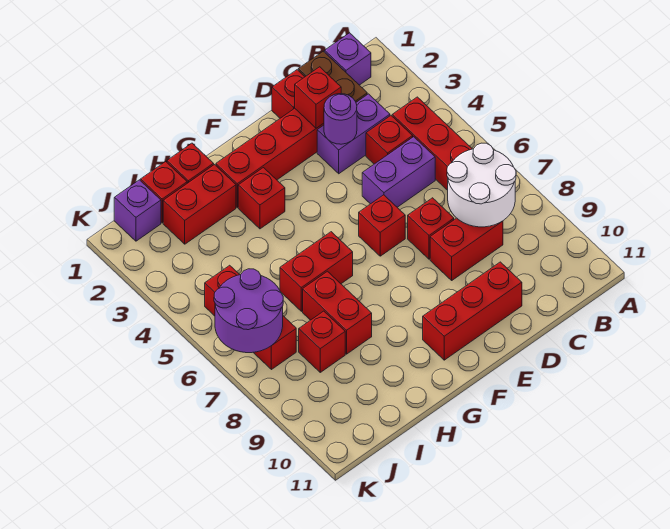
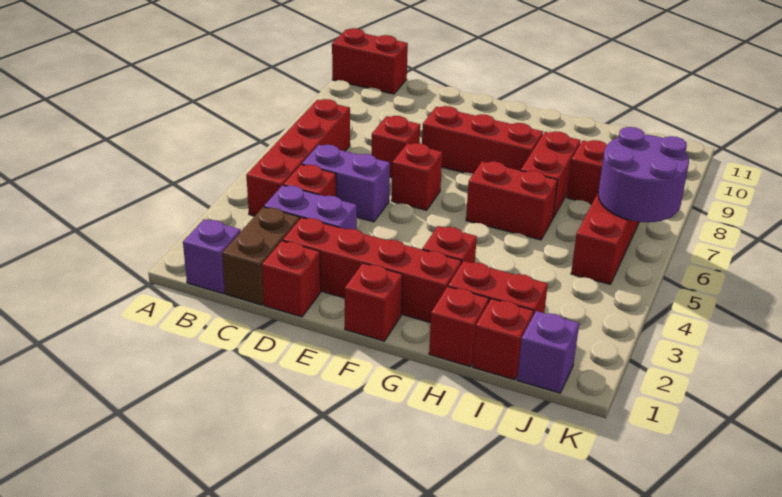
white round brick B7:C8 level 2 -> none
red brick C8:D8 level 1 -> red brick A11:B11 level 1
red brick D2 level 2 -> red brick F1 level 1
purple round brick D3 level 2 -> none
red brick D10:F10 level 1 -> red brick E8:G8 level 1

